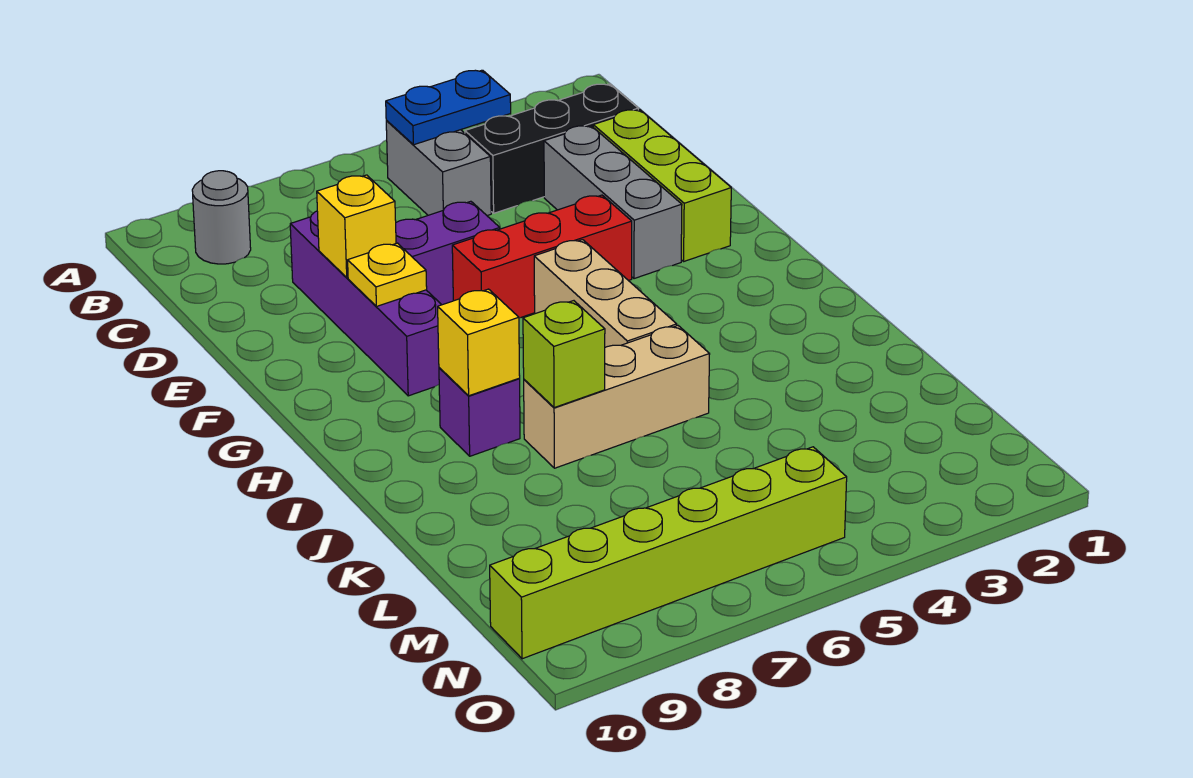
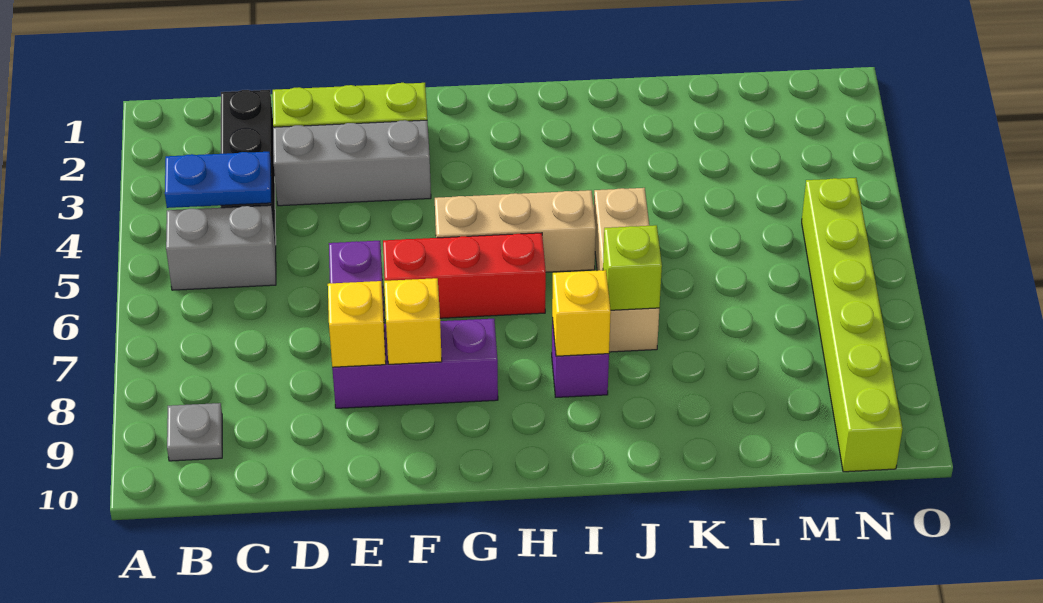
blue plate B4:B5 level 2 -> blue plate B4:C4 level 2
grey round brick B9 level 1 -> grey plate B9 level 1
purple brick D8:G8 level 1 -> purple brick E8:G8 level 1
red brick F4:F6 level 1 -> red brick F6:H6 level 1
yellow plate F8 level 2 -> yellow brick F8 level 2

